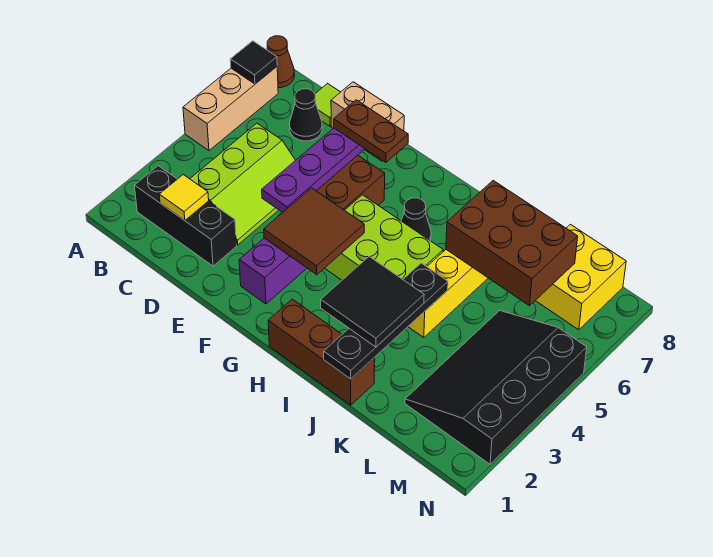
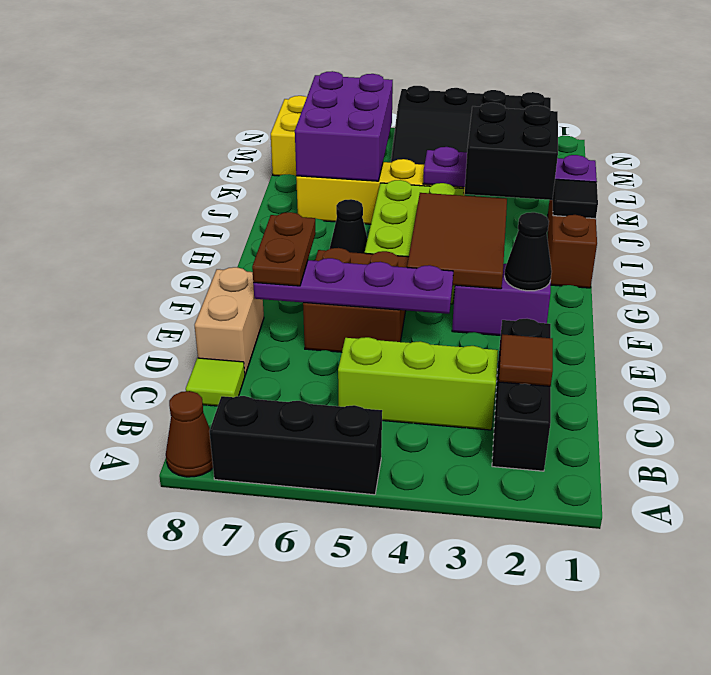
tan brick A5:A7 level 1 -> black brick A5:A7 level 1
black tile A7 level 2 -> black tile I1 level 2
yellow tile C2 level 2 -> brown tile C2 level 2
black cone C7 level 1 -> black cone F2 level 2
brown tile F3:G4 level 2 -> brown tile F3:H4 level 2
black tile I2:J3 level 3 -> black brick I2:J3 level 3
black plate J1:J4 level 2 -> purple plate J1:J4 level 2
brown brick J6:L7 level 2 -> purple brick J6:L7 level 2

